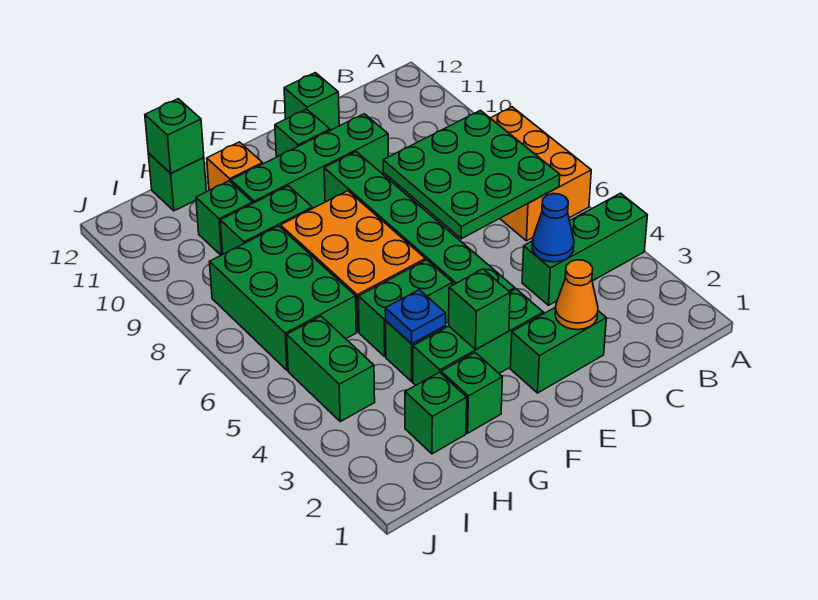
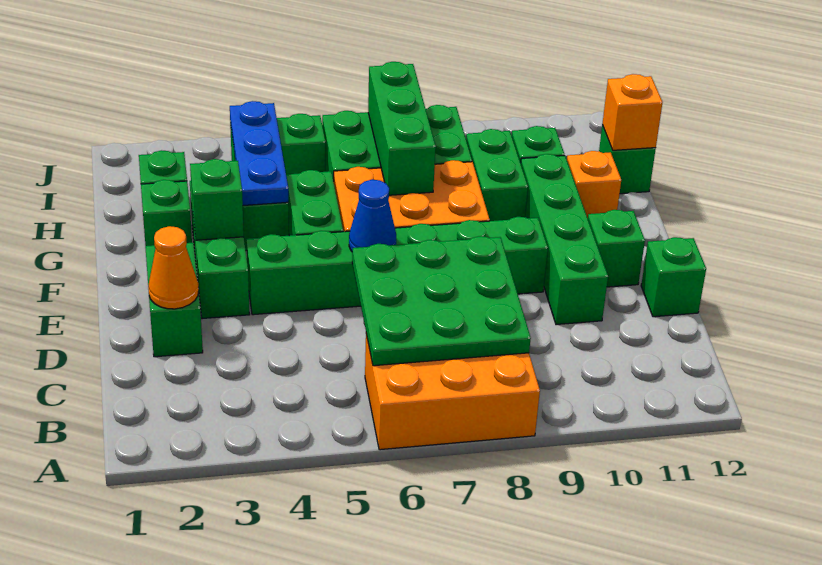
green brick A4:C4 level 1 -> green brick G7:I7 level 2
blue cone C4 level 2 -> blue cone E6 level 2
blue plate G4 level 2 -> blue plate G4:I4 level 2
green brick H12 level 2 -> orange brick H12 level 2

